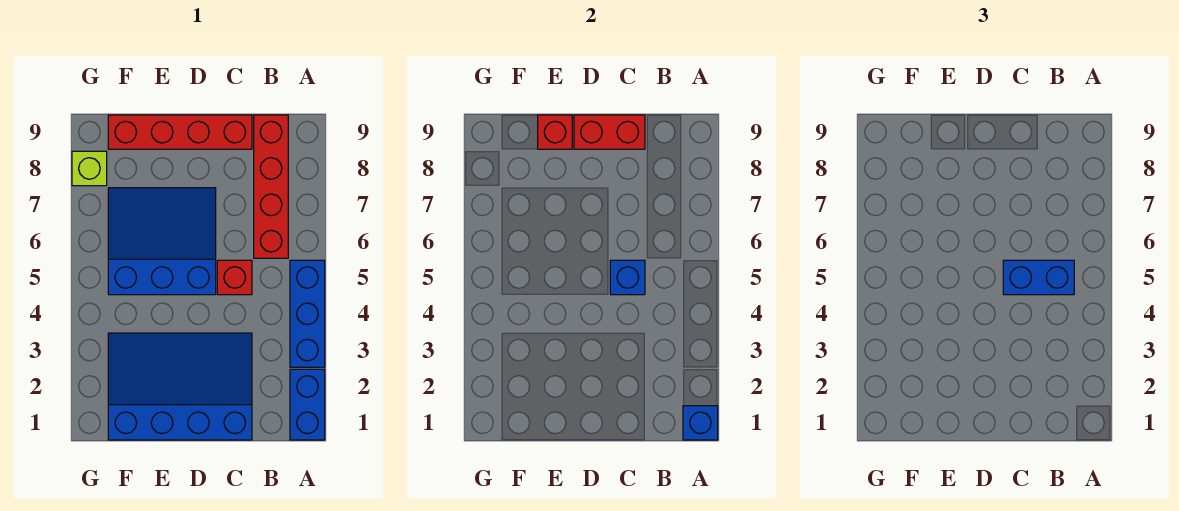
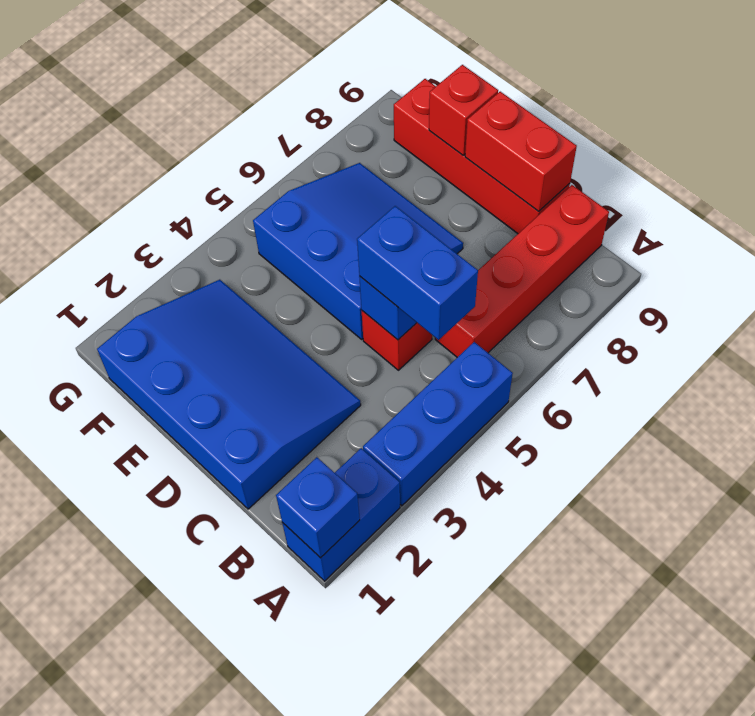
lime brick G8 level 1 -> none

